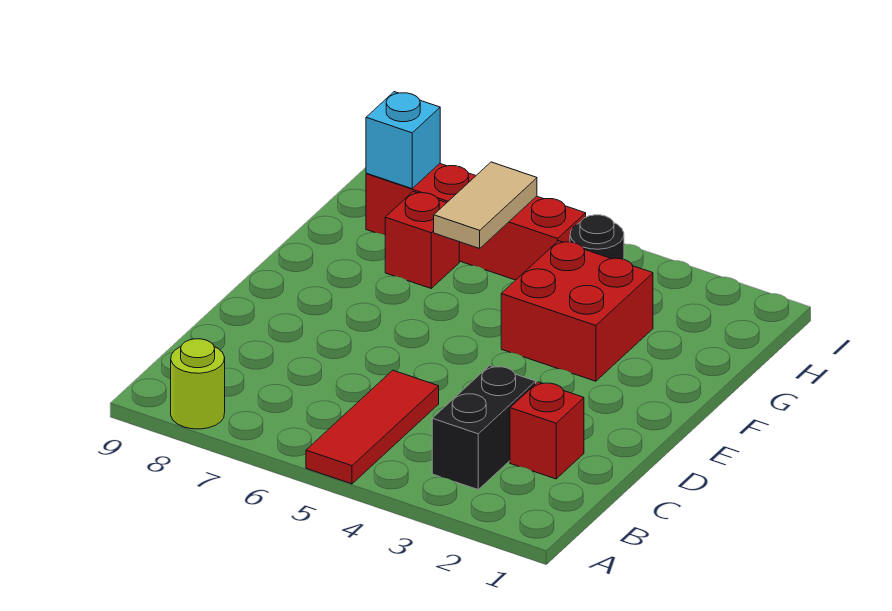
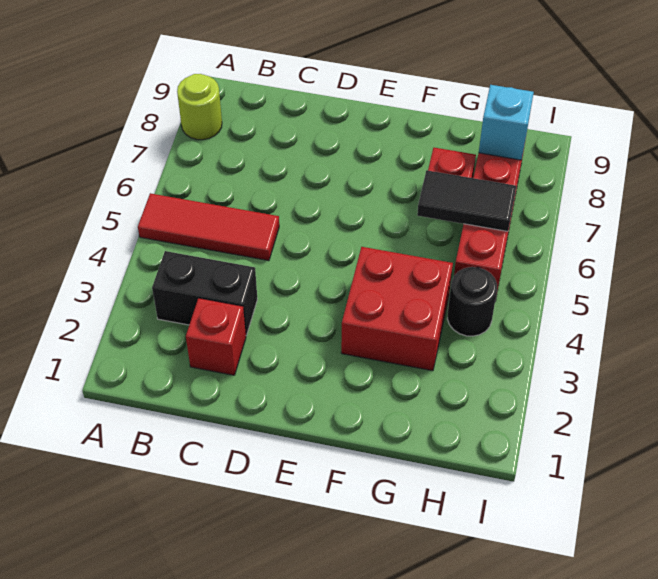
tan tile G6:H6 level 2 -> black tile G6:H6 level 2

